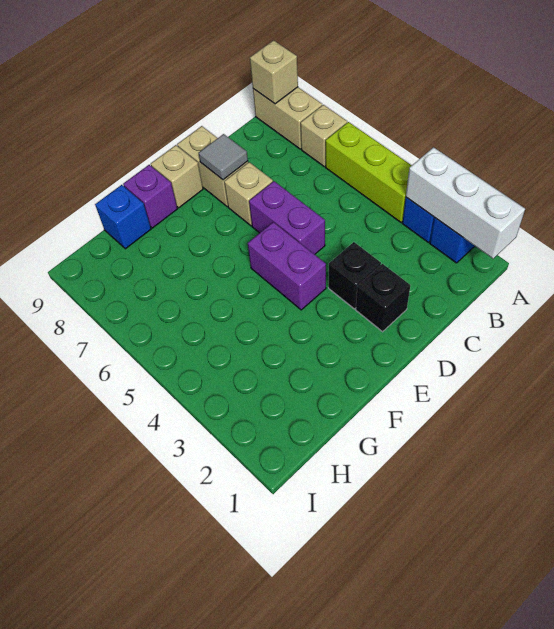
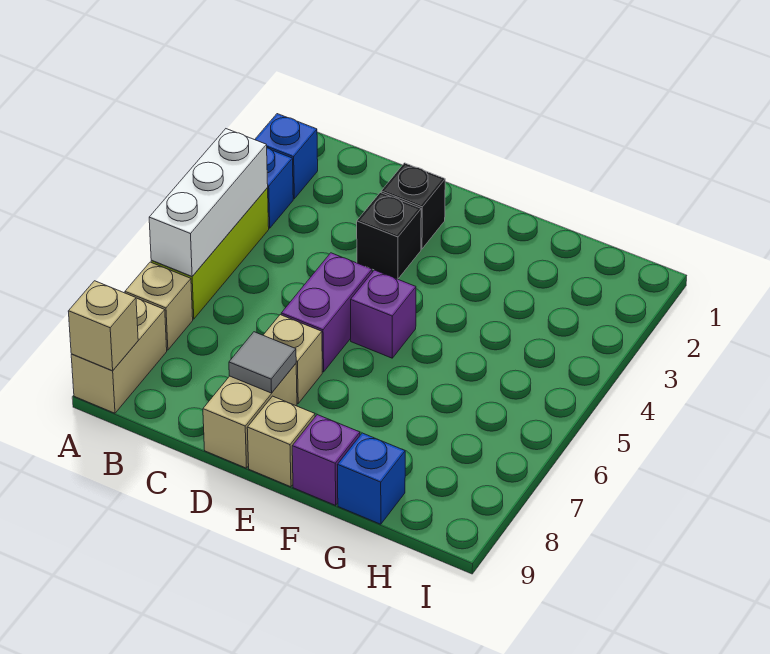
white brick A1:A3 level 2 -> white brick A4:A6 level 2
purple brick E4:E5 level 1 -> purple brick E5 level 1

